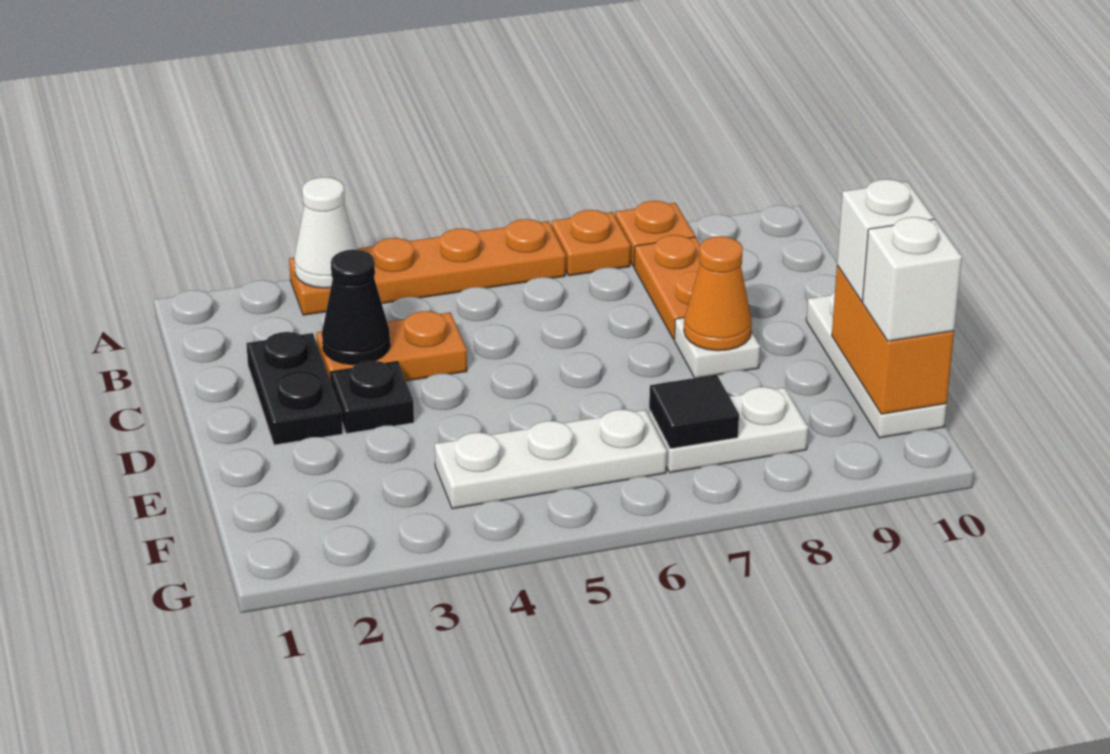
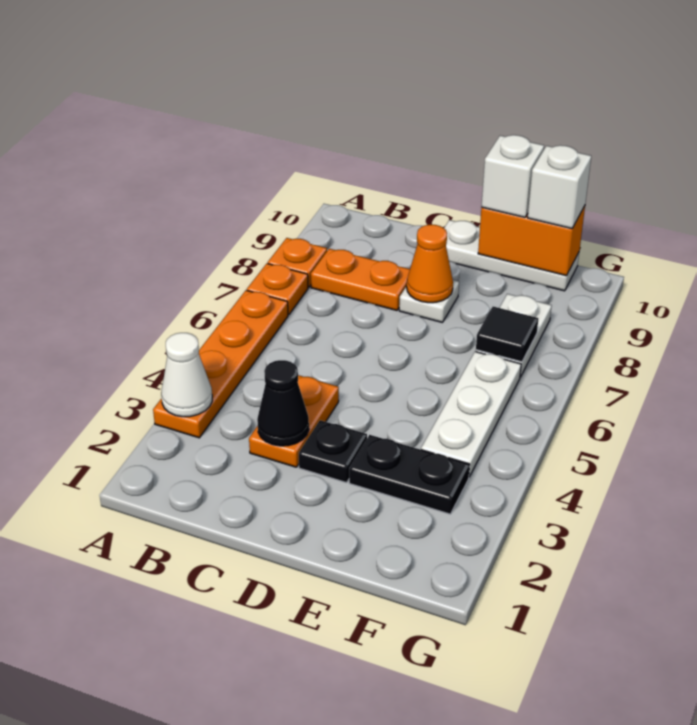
black plate C2:D2 level 1 -> black plate E3:F3 level 1

